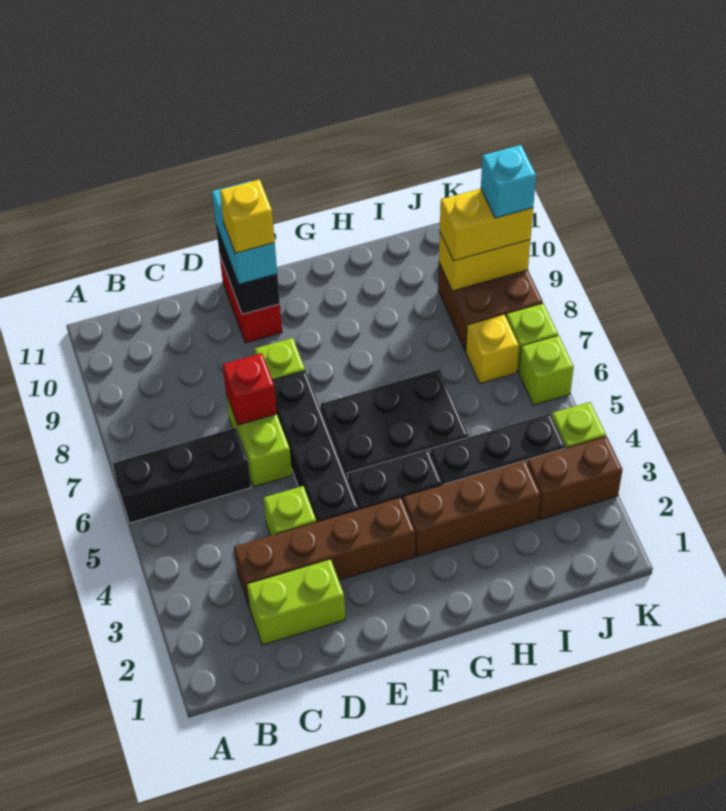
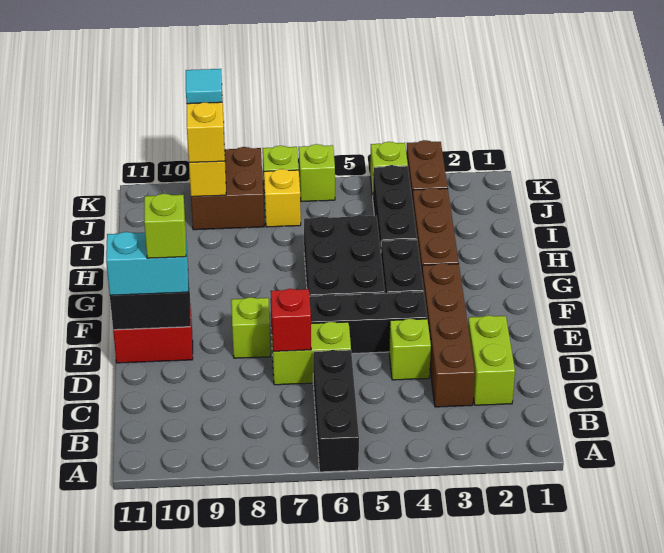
yellow brick E10 level 4 -> lime brick E10 level 4
cyan brick K9 level 4 -> cyan tile K9 level 4

